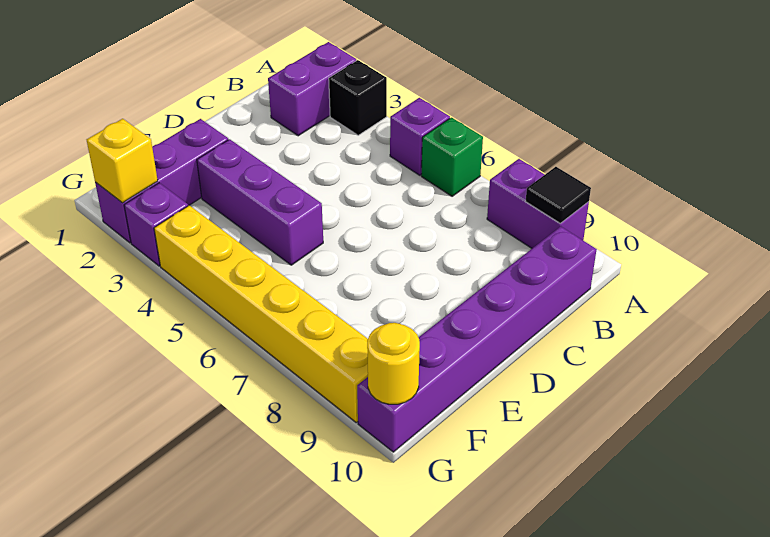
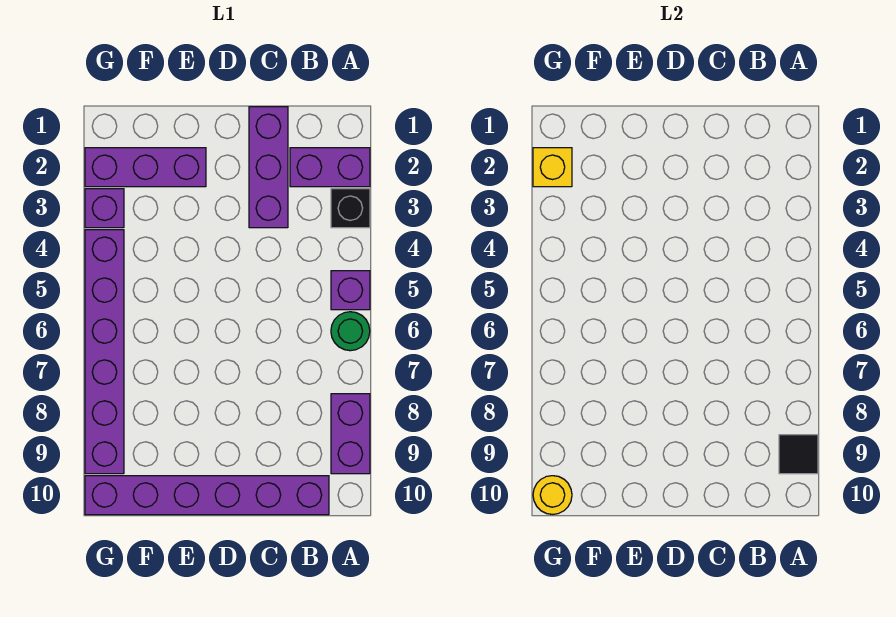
green brick A6 level 1 -> green round brick A6 level 1
purple brick E3:E5 level 1 -> purple brick C1:C3 level 1
yellow brick G4:G9 level 1 -> purple brick G4:G9 level 1

